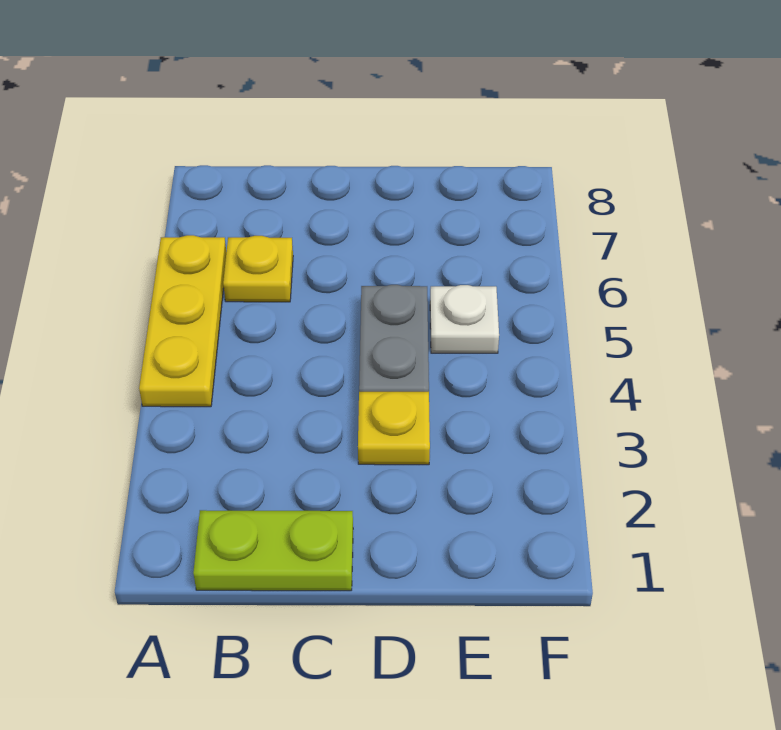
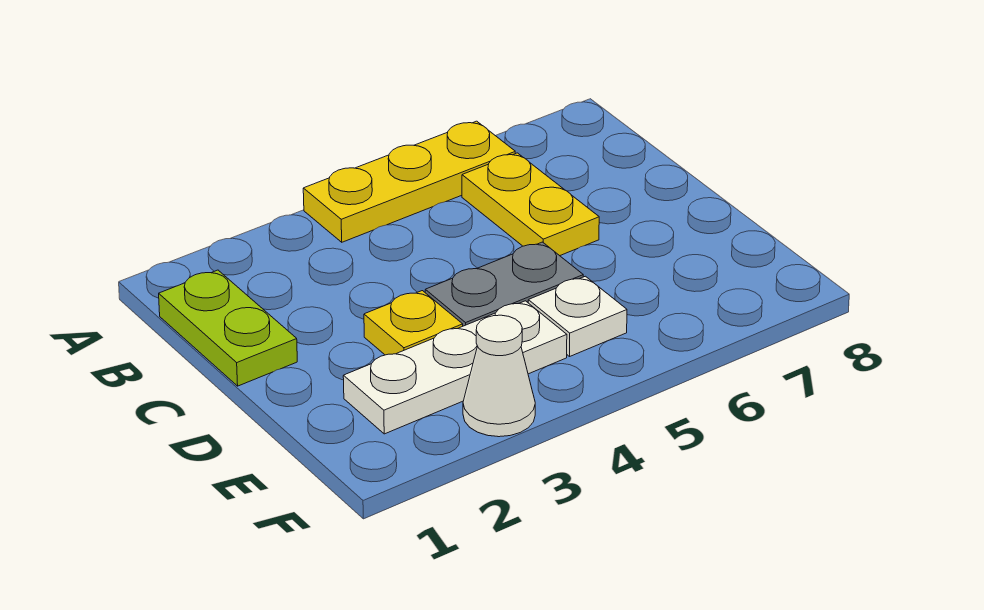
yellow plate B6 level 1 -> yellow plate B6:C6 level 1
none -> white plate E2:E4 level 1
none -> white cone F3 level 1

